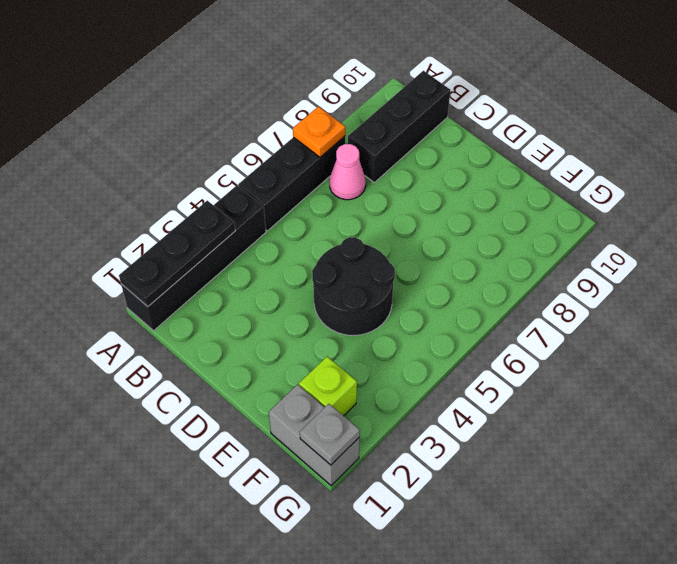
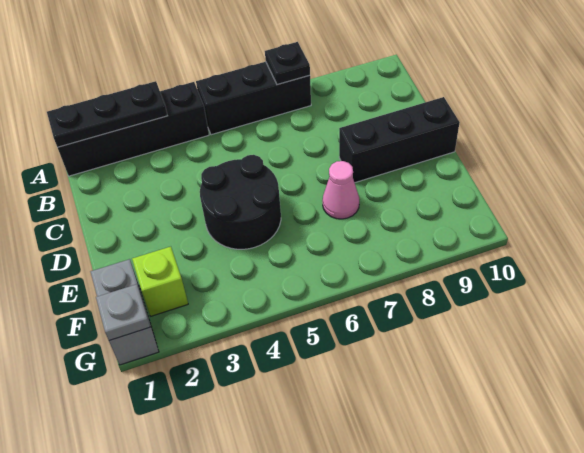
orange plate A7 level 2 -> black plate A7 level 2
pink cone B7 level 1 -> pink cone E7 level 1
black brick B8:B10 level 1 -> black brick D8:D10 level 1

